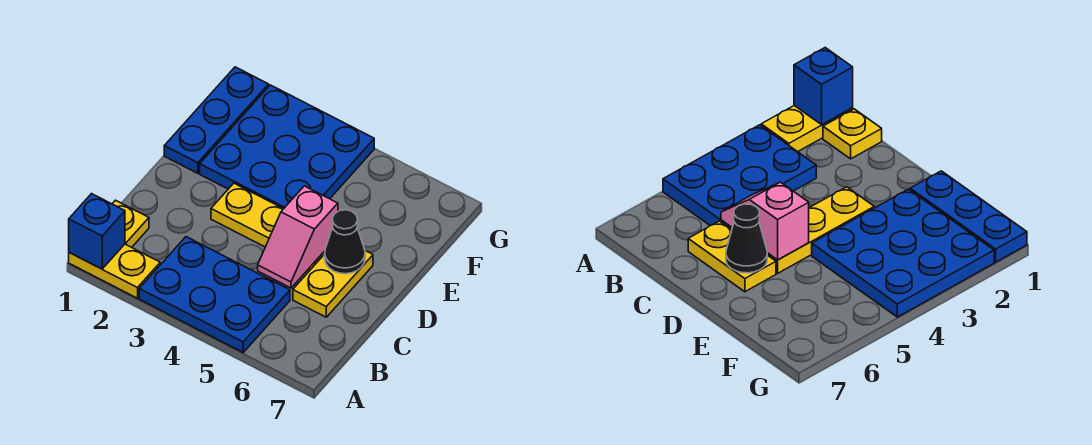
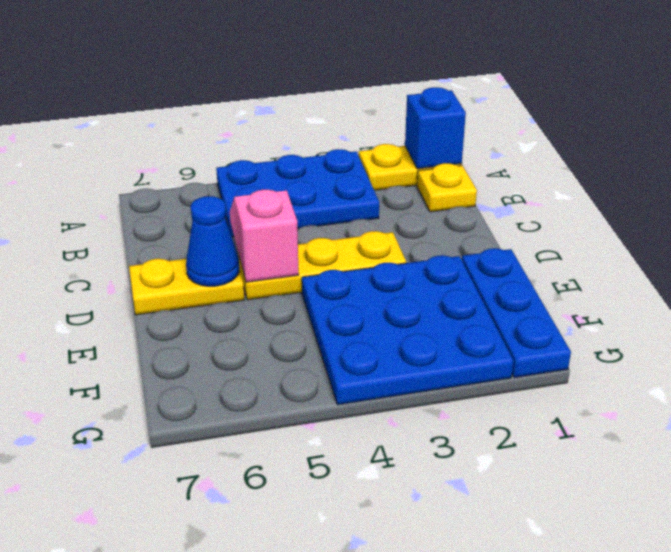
yellow plate C6:D6 level 1 -> yellow plate D6:D7 level 1
black cone D6 level 2 -> blue cone D6 level 2

